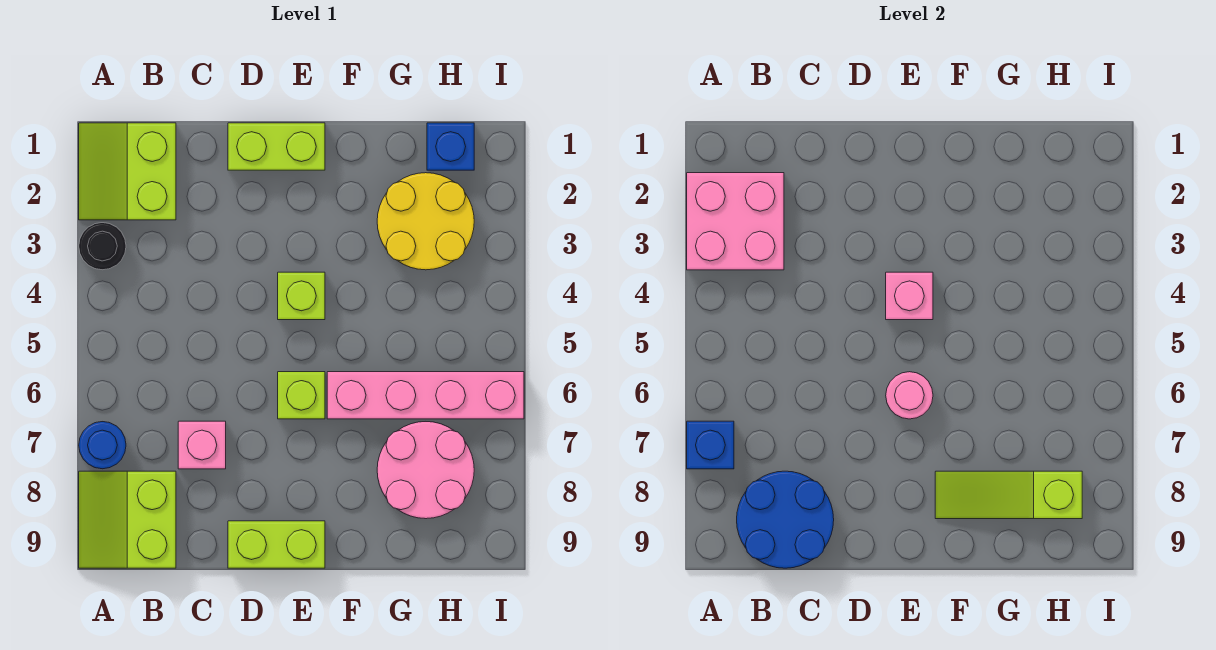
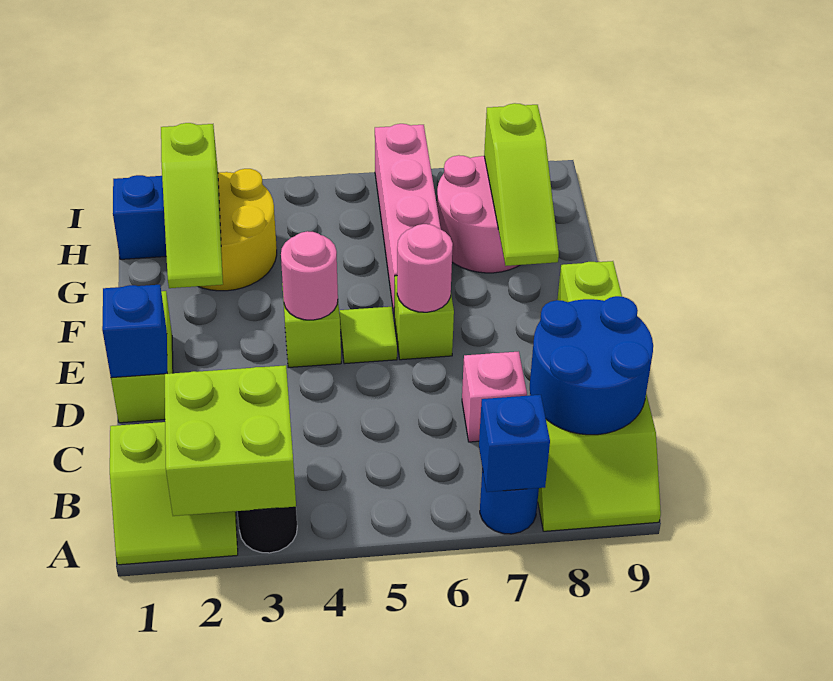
pink brick A2:B3 level 2 -> lime brick A2:B3 level 2
none -> blue brick D1 level 2
pink brick E4 level 2 -> pink round brick E4 level 2
none -> lime tile E5 level 1
none -> lime slope F2:H2 level 2 top H

